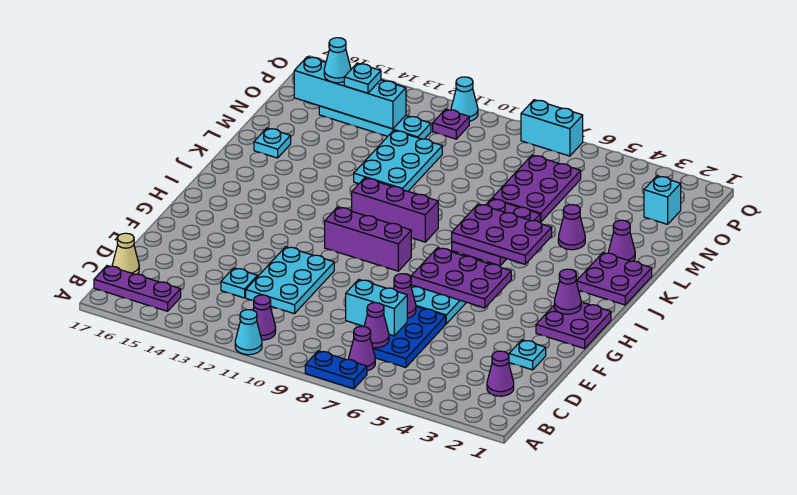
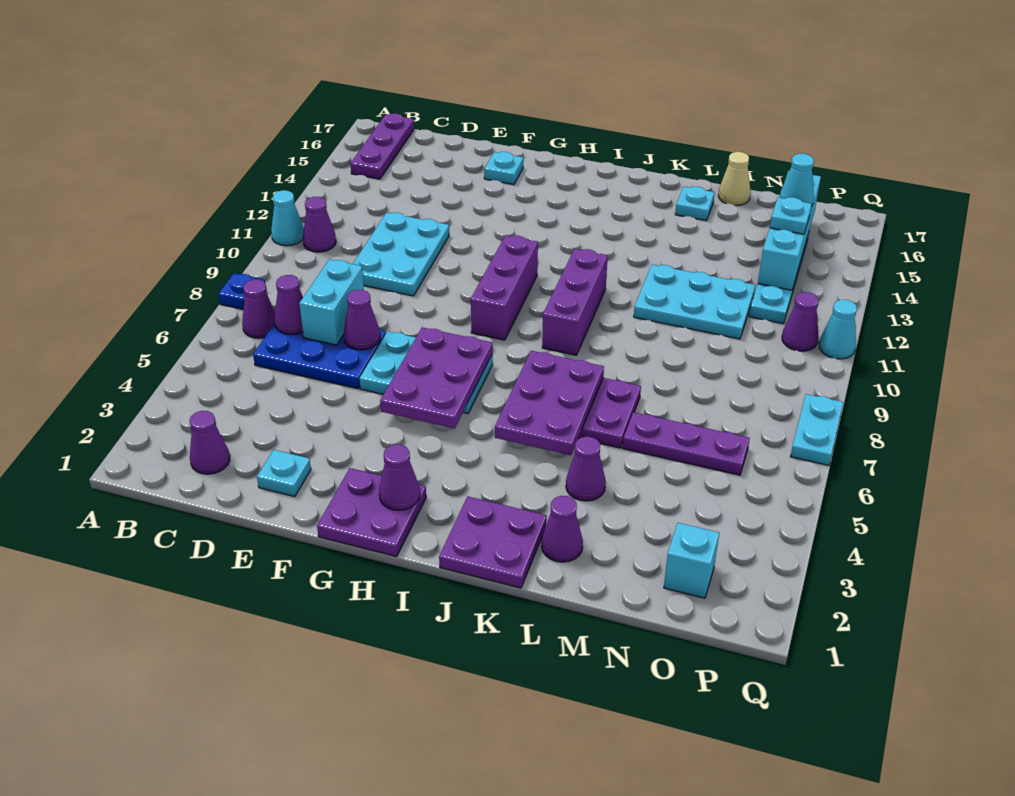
blue plate A7:A8 level 1 -> blue plate A8 level 1
tan cone C17 level 1 -> tan cone M17 level 1
cyan plate D11:F12 level 1 -> cyan plate D10:E12 level 1
cyan plate D13 level 1 -> cyan plate F16 level 1
purple plate M6:O7 level 1 -> purple plate M6:O6 level 1
purple plate P11 level 1 -> purple cone P11 level 1
cyan brick Q7:Q8 level 1 -> cyan plate Q7:Q8 level 1

